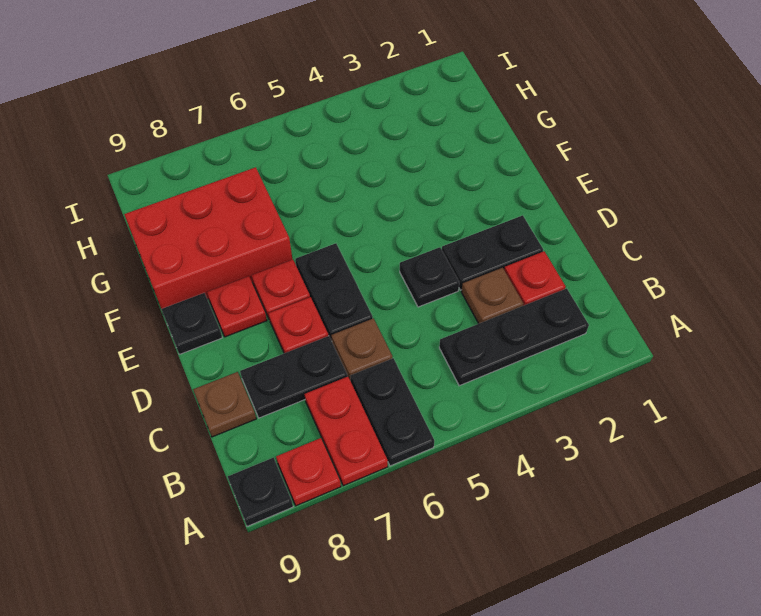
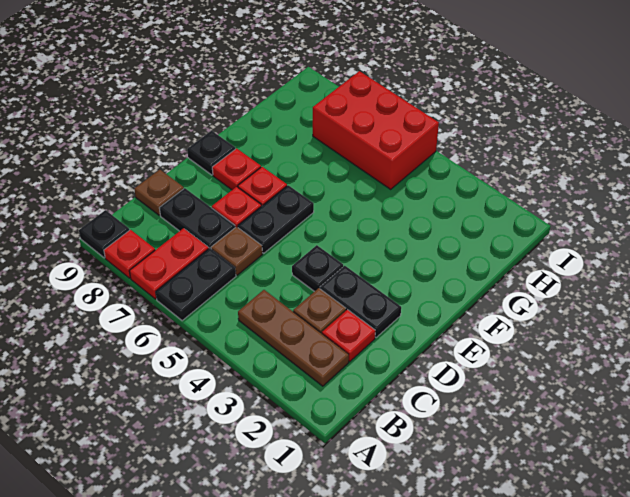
black plate B2:B4 level 1 -> brown plate B2:B4 level 1
red brick F7:G9 level 1 -> red brick H5:I7 level 1

